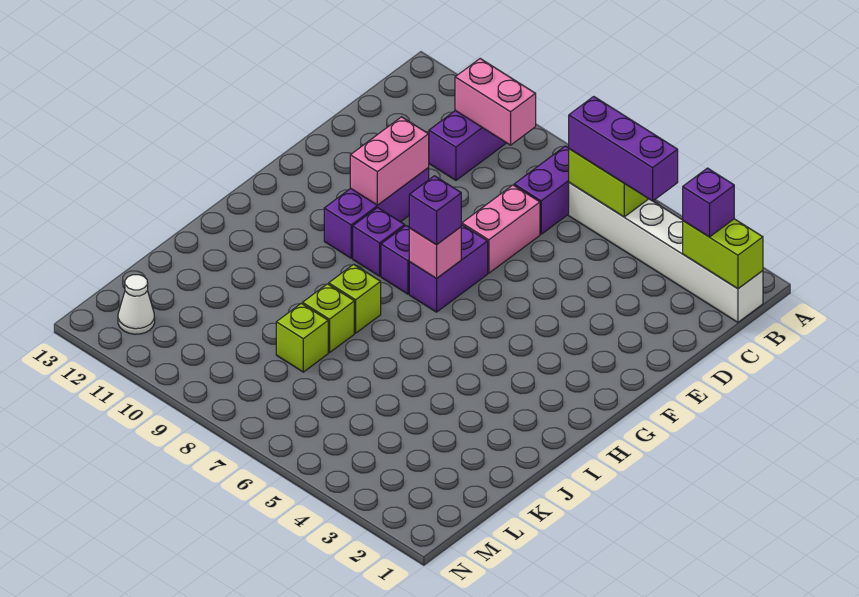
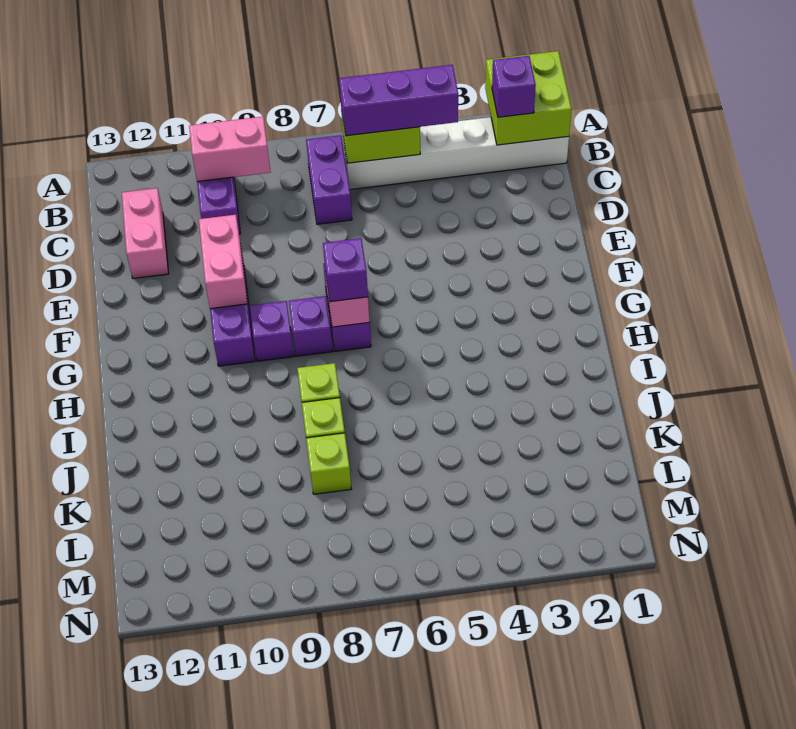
lime brick B1:B2 level 2 -> lime brick A1:B2 level 2
pink brick D7:E7 level 1 -> pink brick C12:D12 level 1
white cone M12 level 1 -> none

